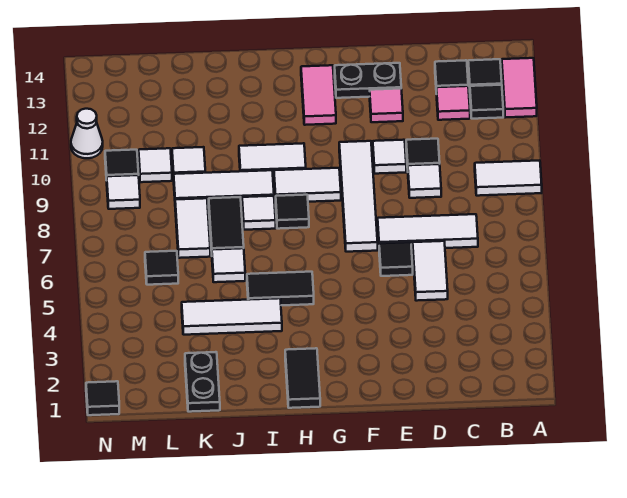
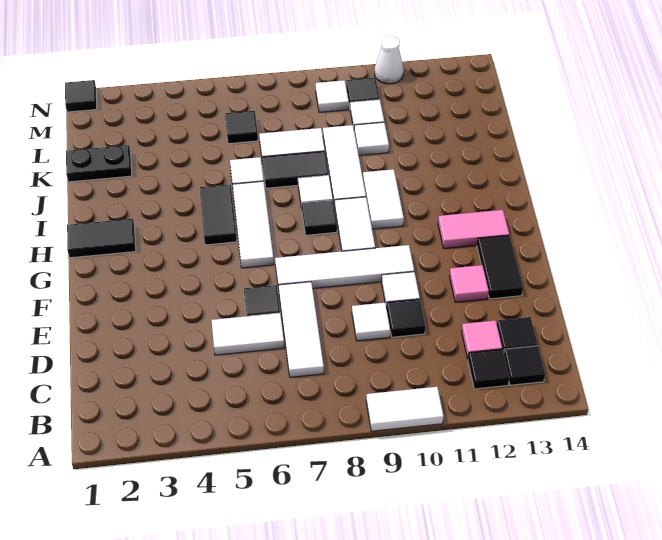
white tile A9:B9 level 1 -> white tile A9:A10 level 1
pink tile A12:A13 level 1 -> none
black plate E13:F13 level 1 -> black tile E13:F13 level 1
white tile I4:K4 level 1 -> white tile G6:I6 level 1

